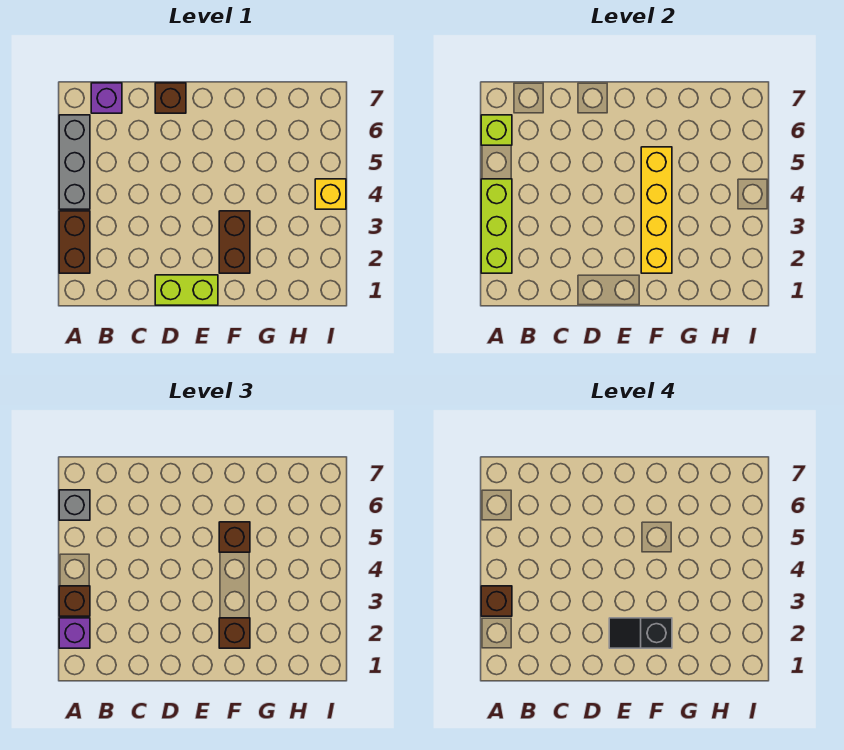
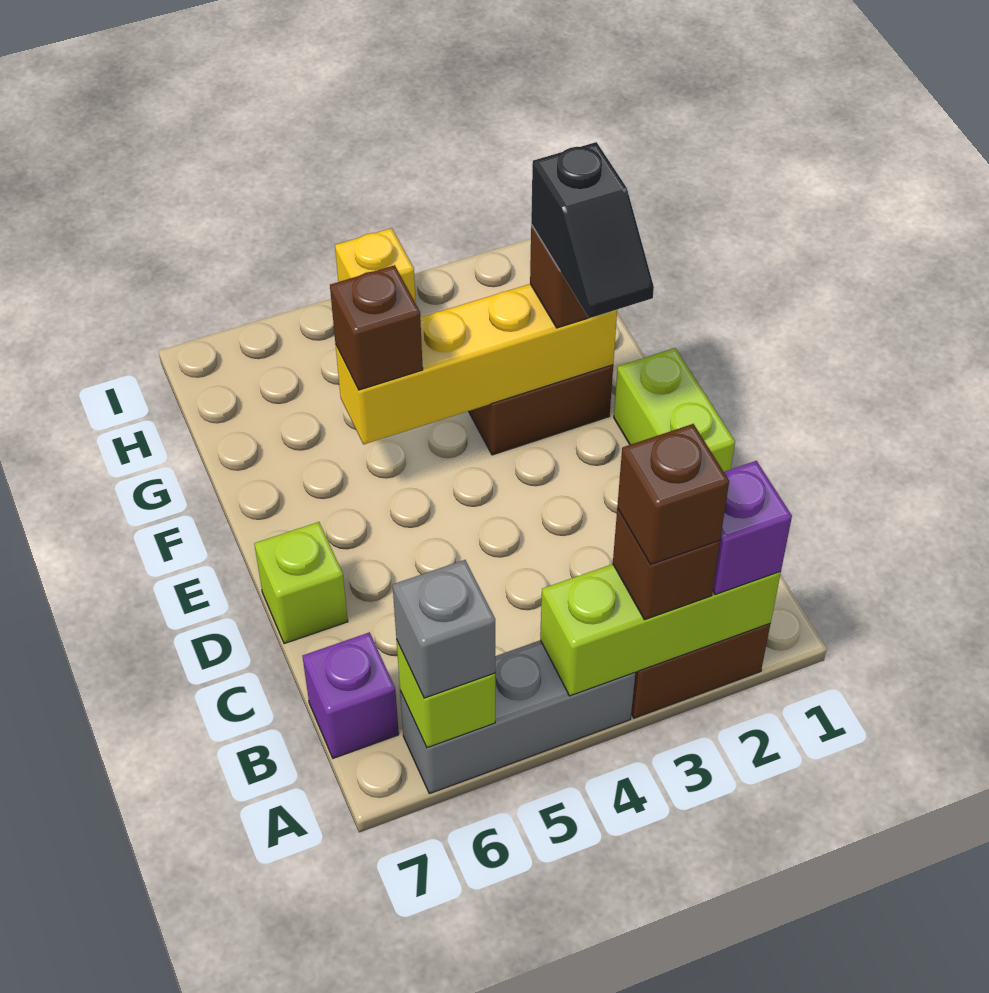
brown brick D7 level 1 -> lime brick D7 level 1

